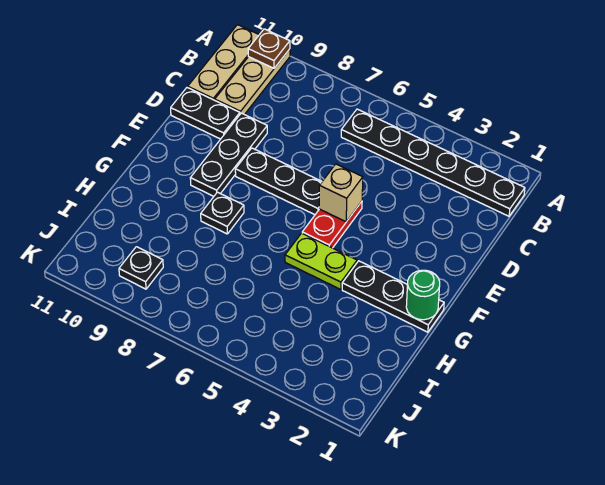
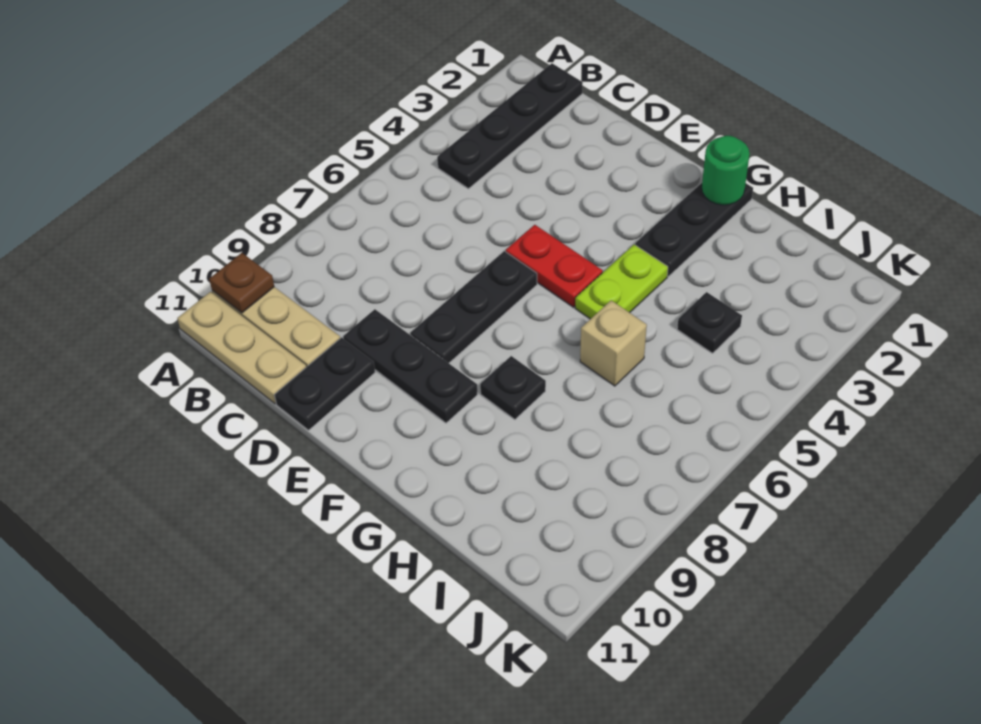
black plate B1:B6 level 1 -> black plate B1:B4 level 1
tan brick E5 level 2 -> tan brick H6 level 1
black plate J9 level 1 -> black plate I4 level 1

